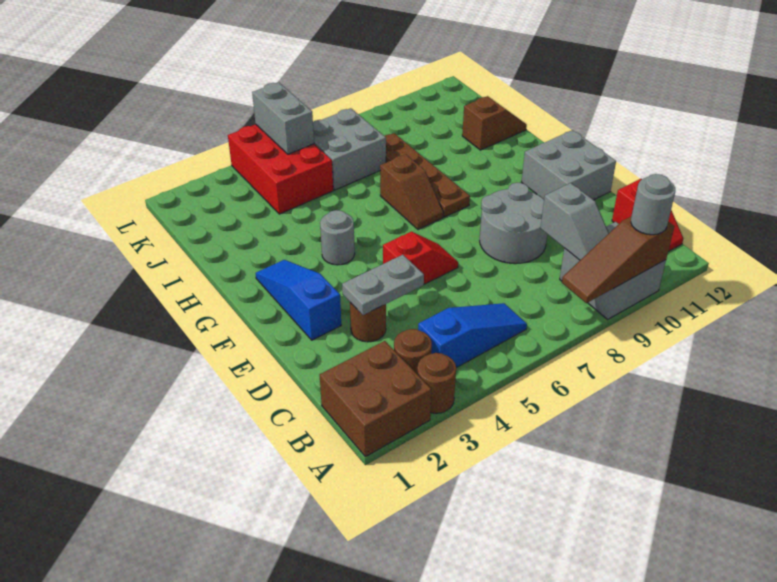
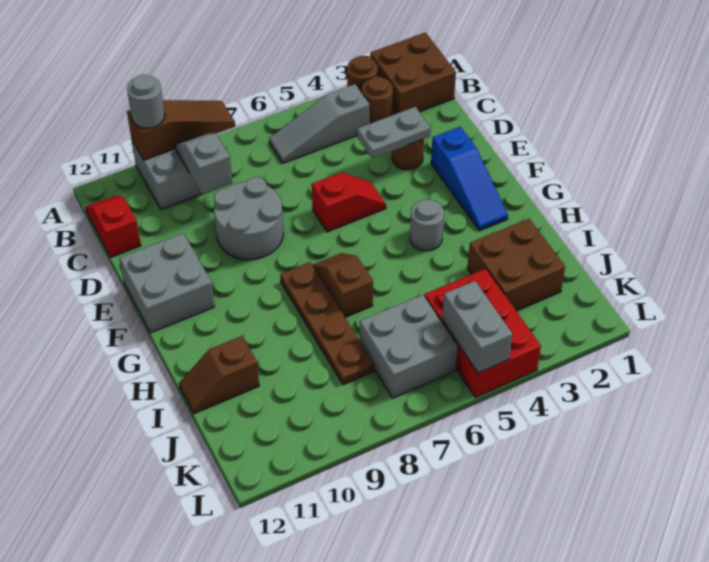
blue slope B4:B6 level 1 top 4 -> grey slope B4:B6 level 1 top 4
red slope E5:E6 level 1 top 5 -> red slope E5:E6 level 1 top 6
none -> brown brick I2:J3 level 1

